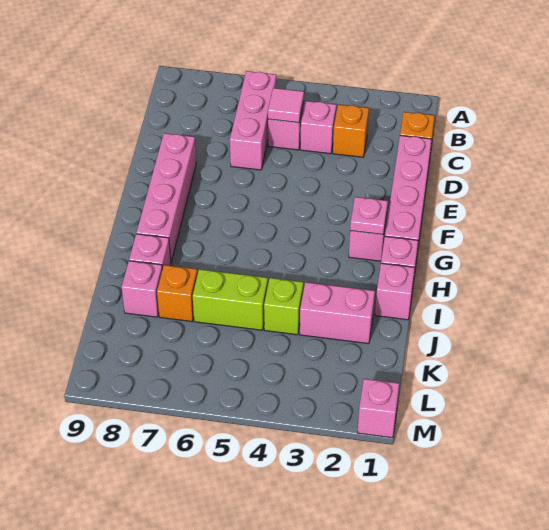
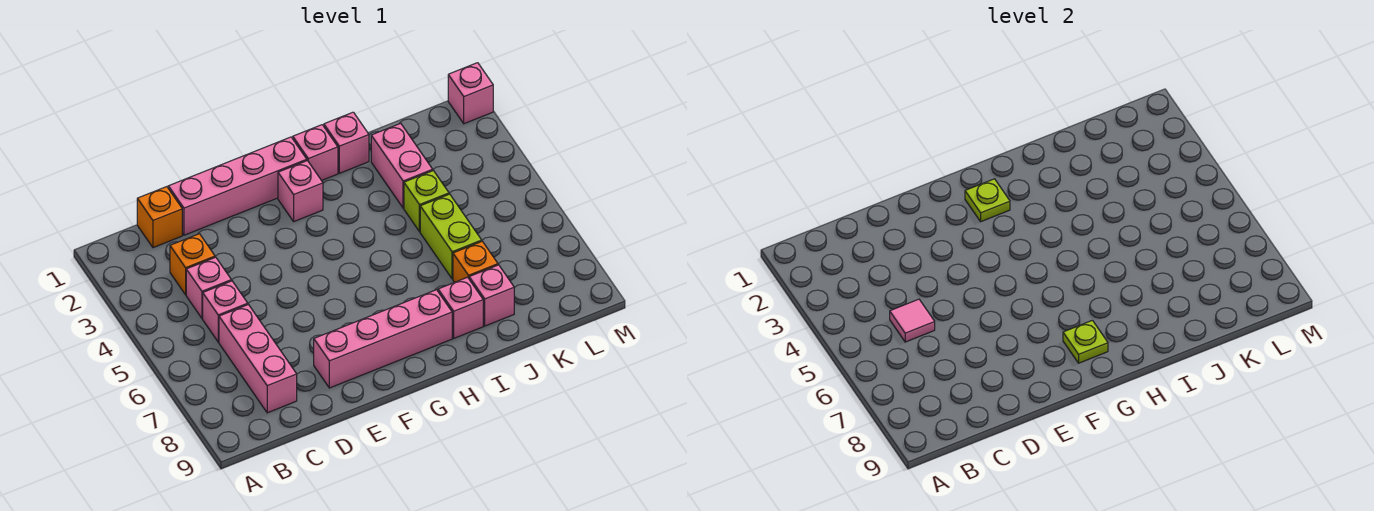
pink brick B6:D6 level 1 -> pink brick C6:C8 level 1
pink plate G2 level 2 -> lime plate G2 level 2
none -> lime plate G8 level 2

